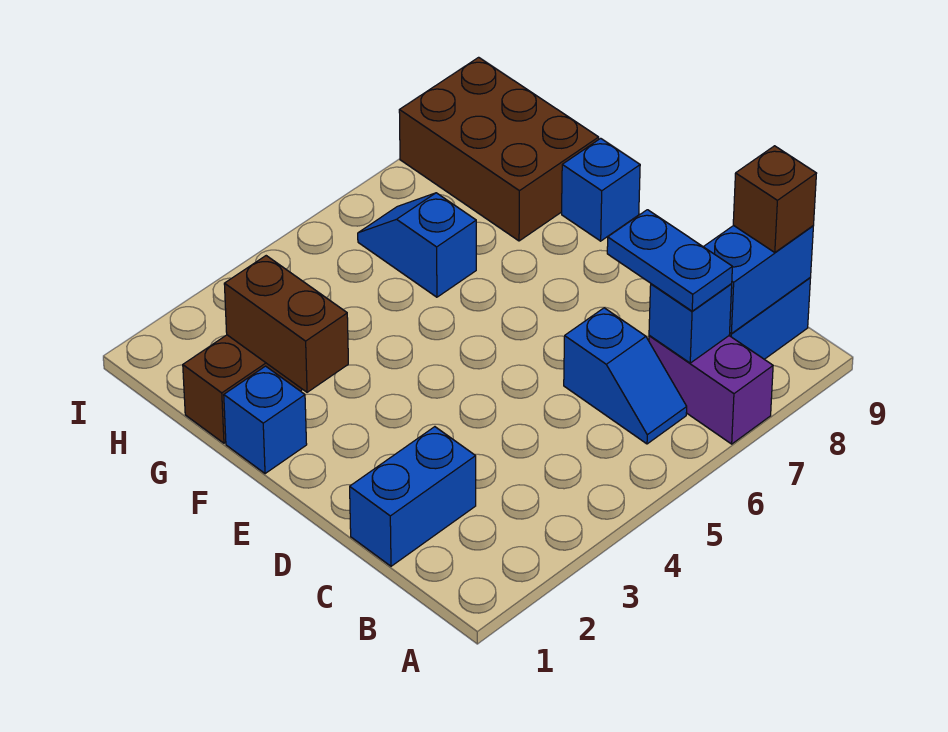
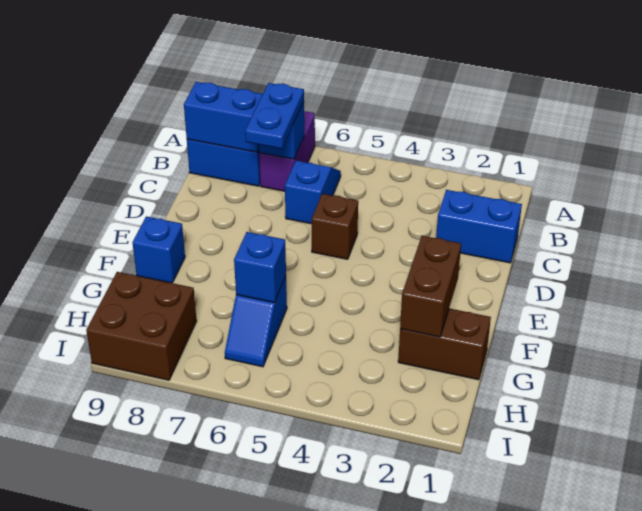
brown brick B9 level 3 -> brown brick D5 level 1
blue brick F1 level 1 -> blue brick G6 level 2
brown brick G8:I9 level 1 -> brown brick H8:I9 level 1

